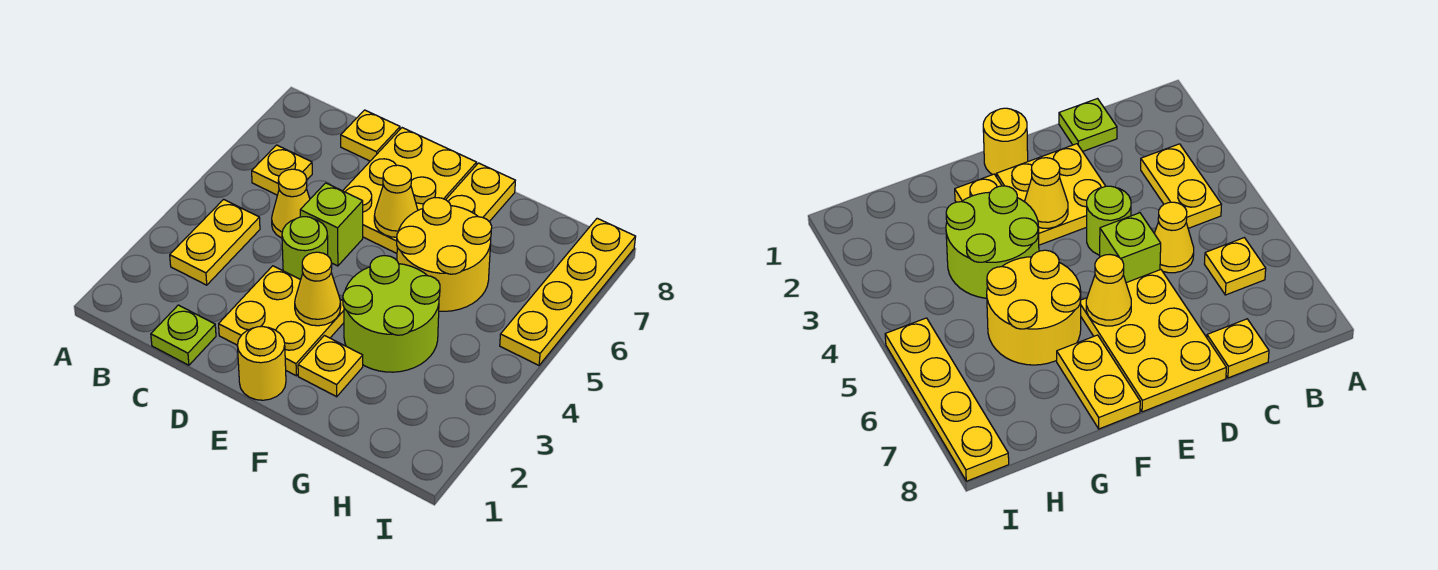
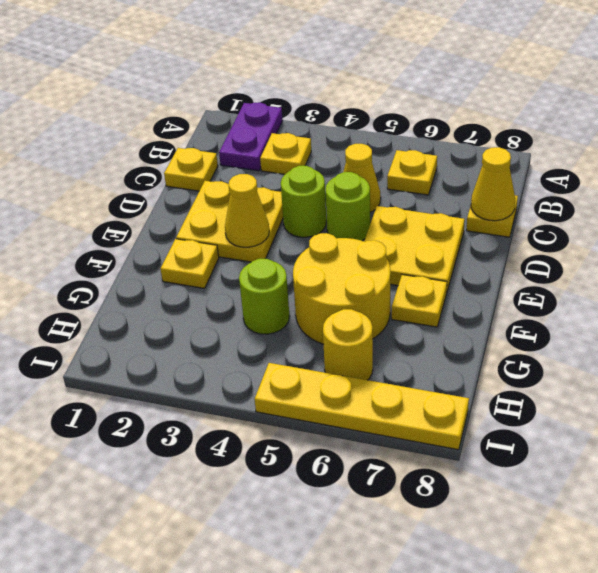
none -> purple plate A2:B2 level 1
yellow plate B3:B4 level 1 -> yellow plate B3 level 1
lime plate C1 level 1 -> yellow plate C1 level 1
lime brick D5 level 1 -> lime round brick D5 level 1
yellow plate D6:E8 level 1 -> yellow plate D6:E7 level 1
yellow round brick E1 level 1 -> yellow round brick H6 level 1
yellow cone E6 level 2 -> yellow cone C8 level 2
lime round brick F3:G4 level 1 -> lime round brick G4 level 1
yellow plate F7:F8 level 1 -> yellow plate F7 level 1

